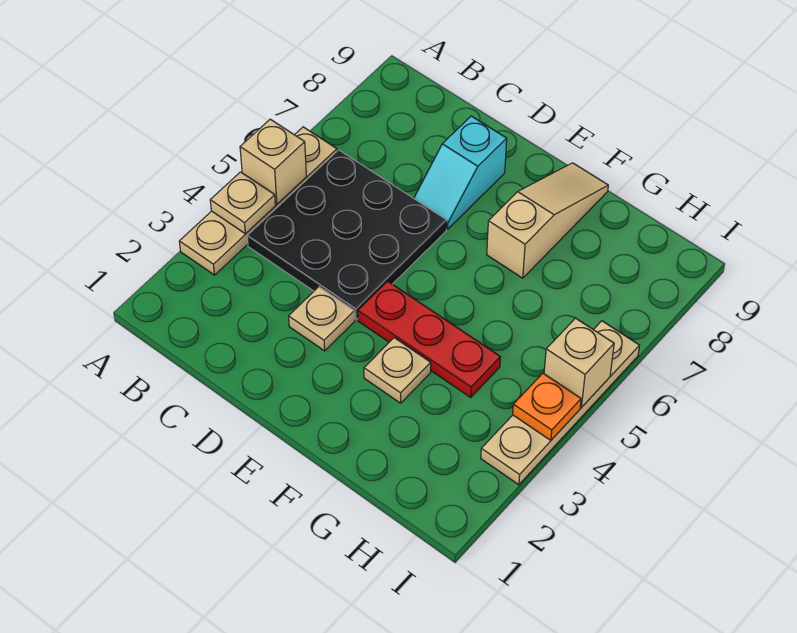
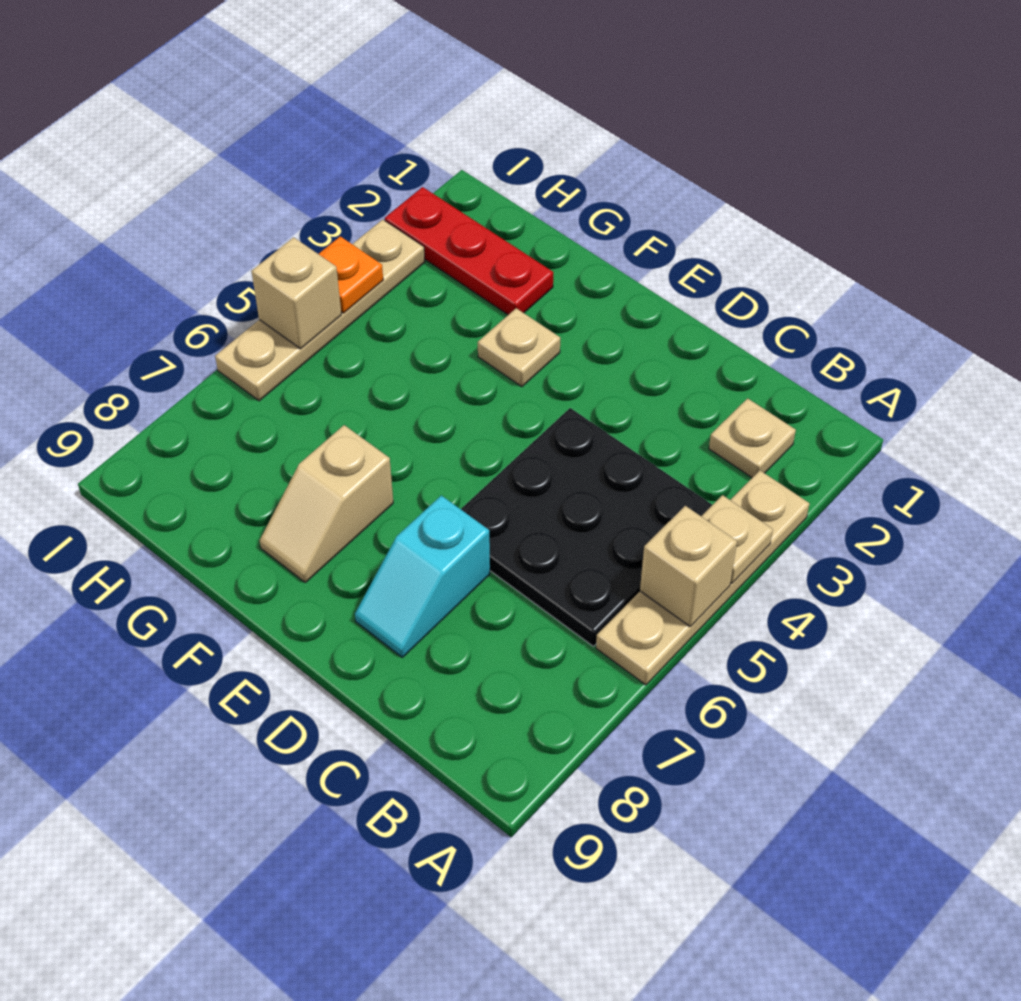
tan plate D3 level 1 -> tan plate B2 level 1
cyan slope D7:D8 level 1 top 8 -> cyan slope D7:D8 level 1 top 7
red plate E4:G4 level 1 -> red plate G2:I2 level 1
tan slope F7:F9 level 1 top 7 -> tan slope F7:F8 level 1 top 7

